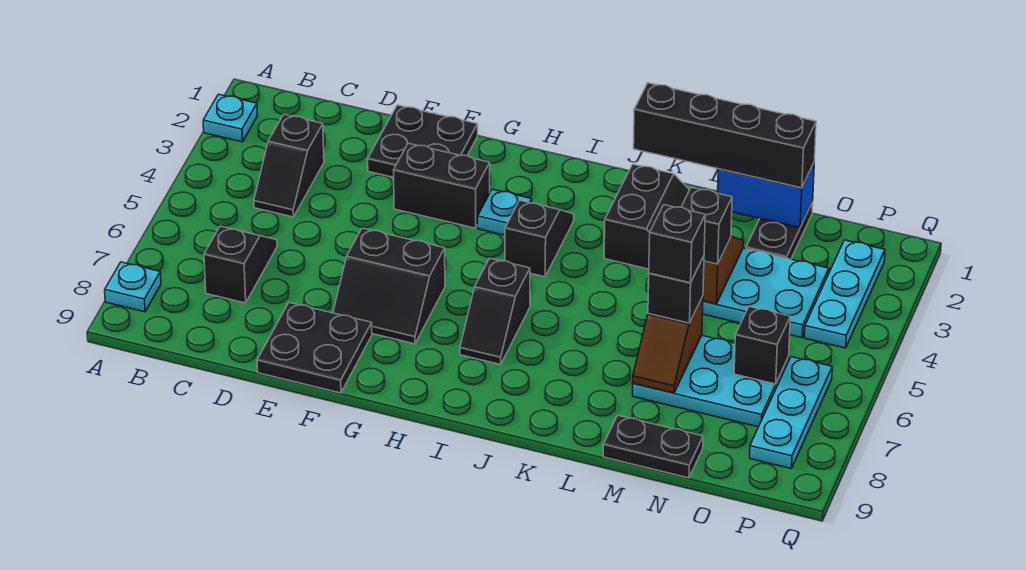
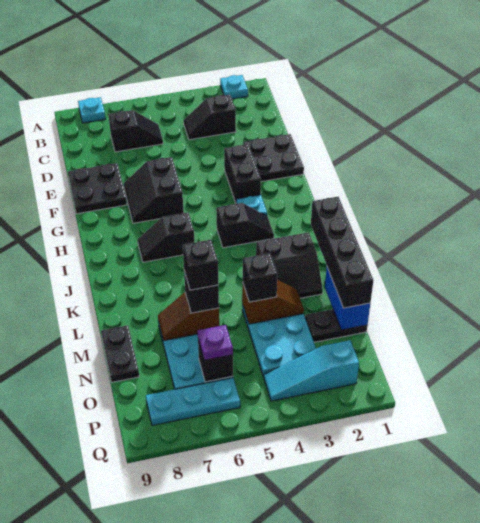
none -> purple plate O6 level 3
cyan plate P2:P4 level 1 -> cyan slope P2:P4 level 1 top 2

